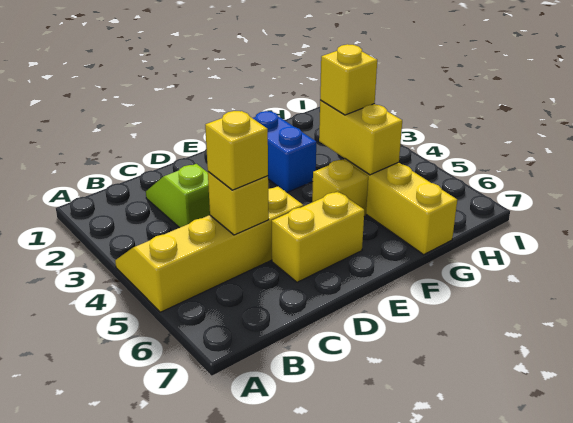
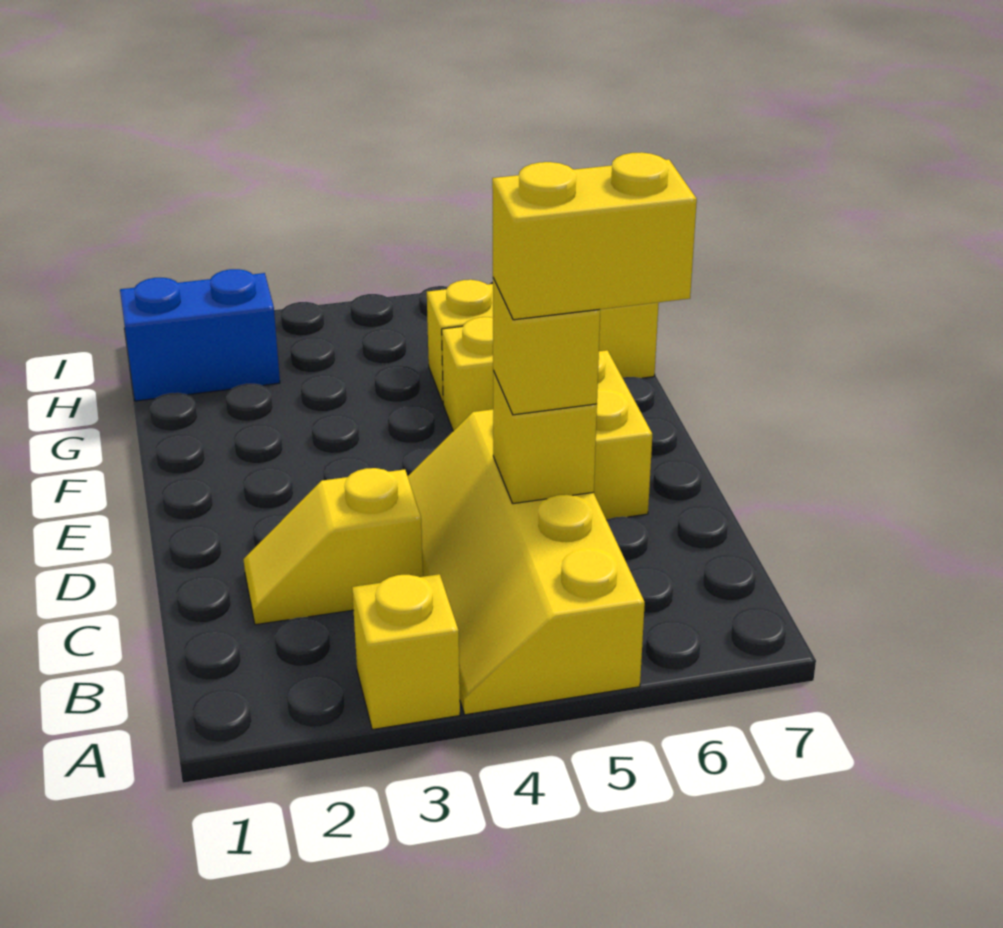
lime slope C2:C3 level 1 top 3 -> yellow slope C2:C3 level 1 top 3
blue brick F2:F3 level 1 -> blue brick H1:H2 level 1
yellow brick G4:G5 level 2 -> yellow brick C5:C6 level 4
yellow brick G4 level 3 -> yellow brick A3 level 1

